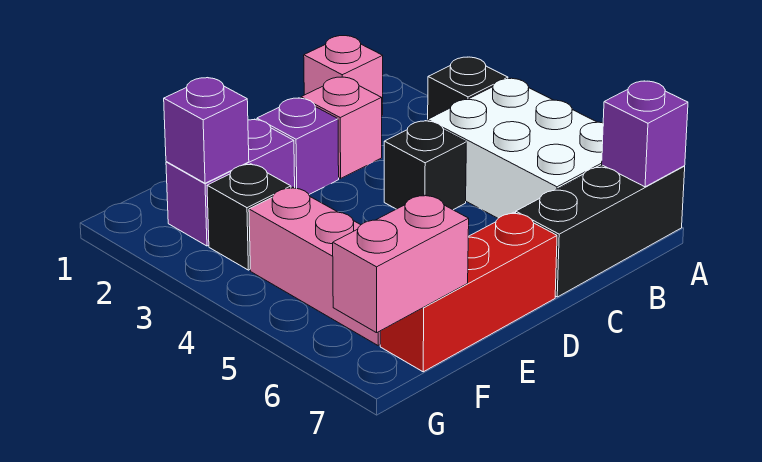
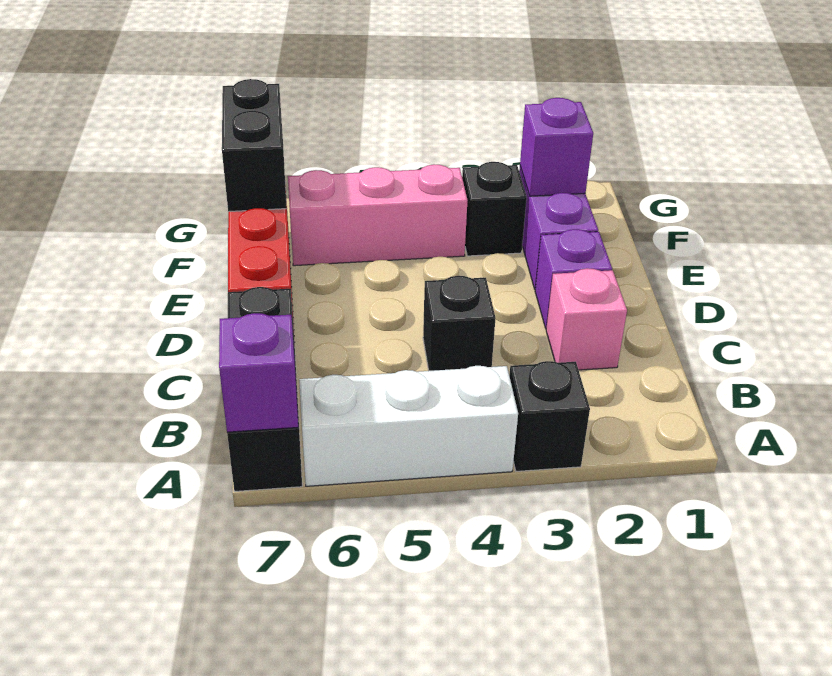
white brick A4:B6 level 1 -> white brick A4:A6 level 1
pink brick B1 level 1 -> none
pink brick F7:G7 level 2 -> black brick F7:G7 level 2

